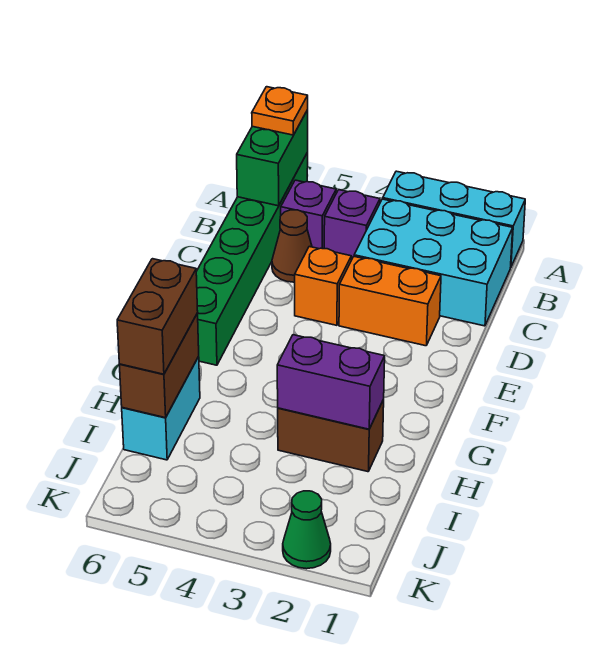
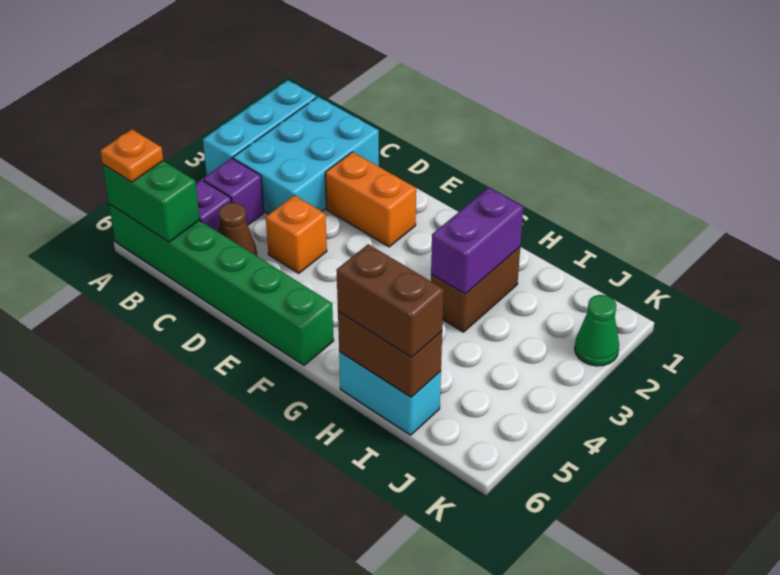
orange brick D2:D3 level 1 -> orange brick D2:E2 level 1

